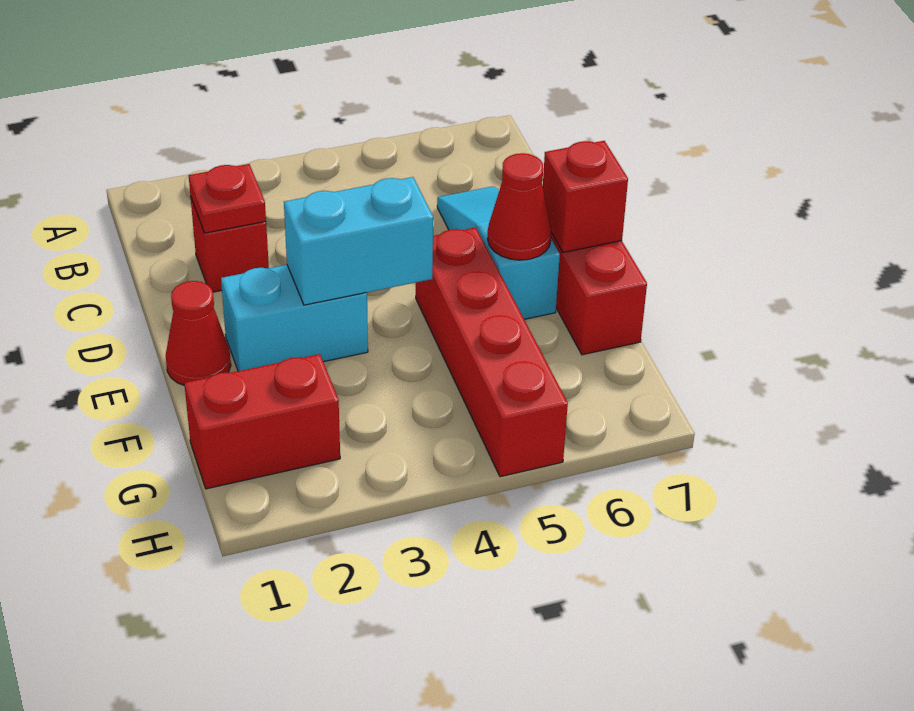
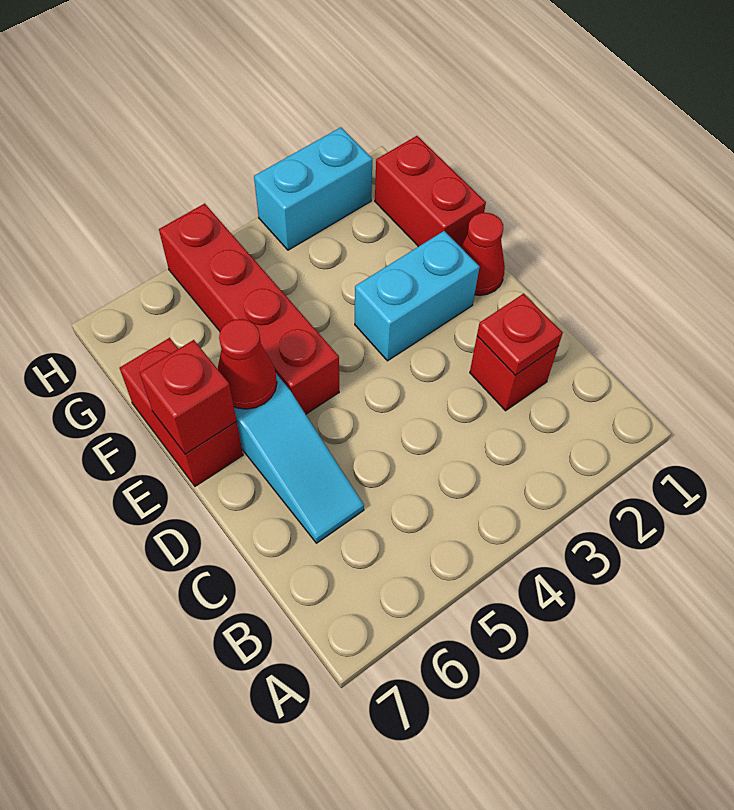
cyan brick E3:E4 level 2 -> cyan brick H2:H3 level 1
red brick G1:G2 level 1 -> red brick F1:G1 level 1

